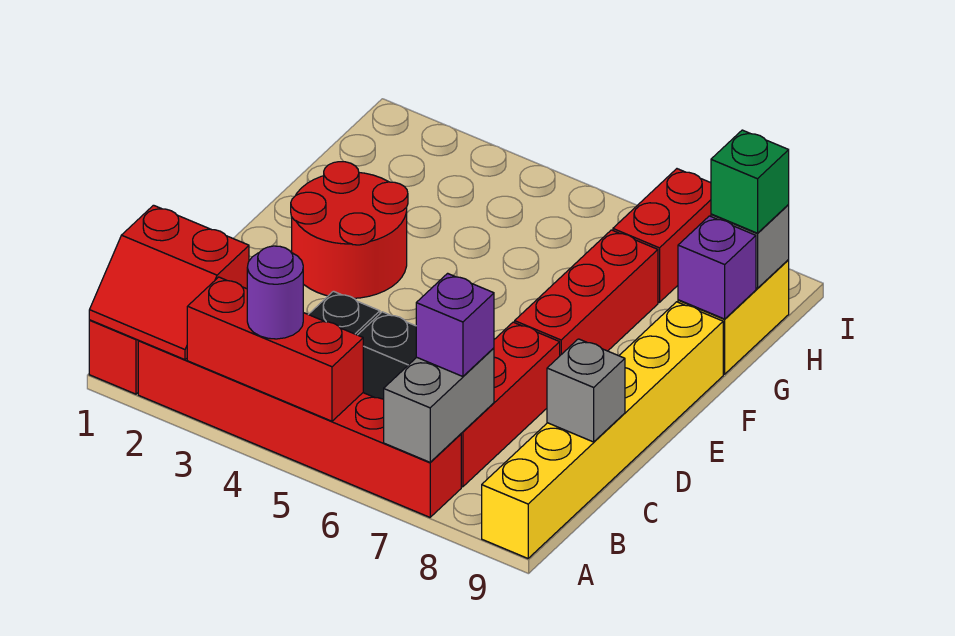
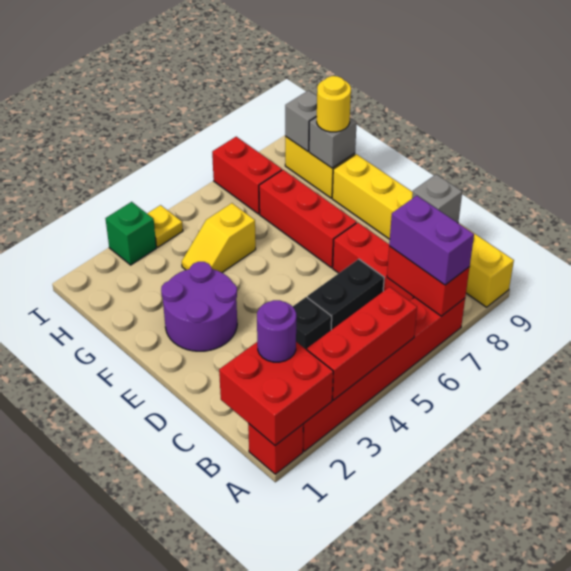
red slope A1:B2 level 2 top B -> red brick A1:B2 level 2
purple round brick A4 level 3 -> purple round brick B2 level 3
grey brick A7:B7 level 2 -> red brick A7:B7 level 2
purple brick B7 level 3 -> purple brick A7:B7 level 3
red round brick E2:F3 level 1 -> purple round brick E2:F3 level 1
none -> yellow slope G4:G5 level 1 top 5
purple brick G9 level 2 -> grey brick G9 level 2
none -> yellow round brick G9 level 3
green brick H9 level 3 -> green brick I3 level 1
none -> yellow plate I4 level 1

